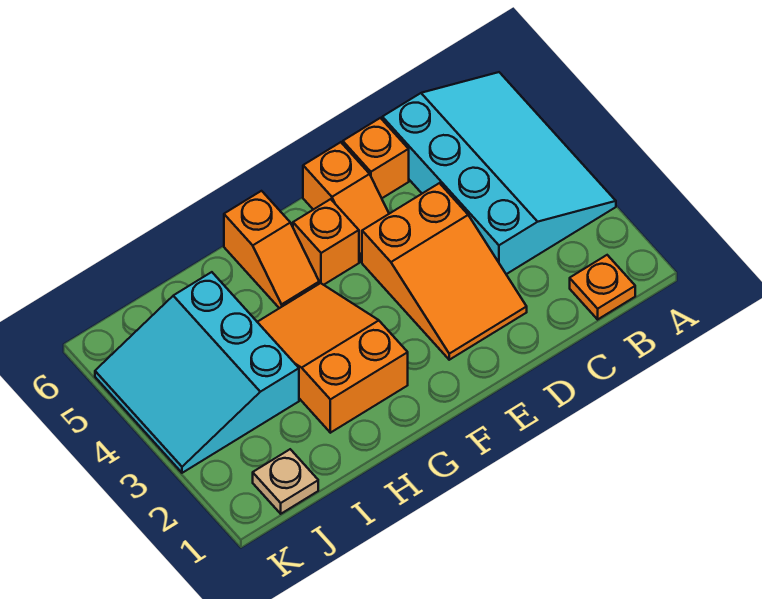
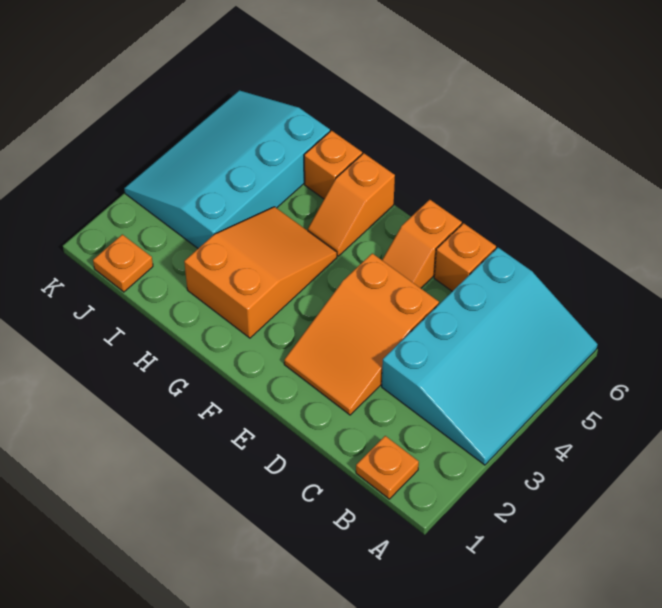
orange brick F5 level 1 -> orange brick H6 level 1
cyan slope I3:K5 level 1 top I -> cyan slope I3:K6 level 1 top I
tan plate J1 level 1 -> orange plate J1 level 1

